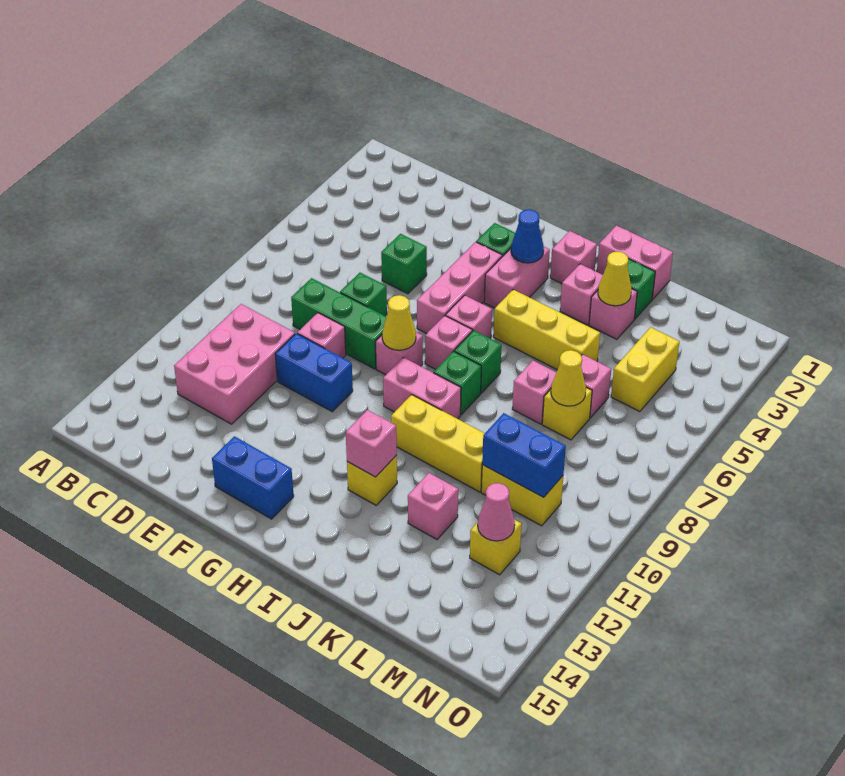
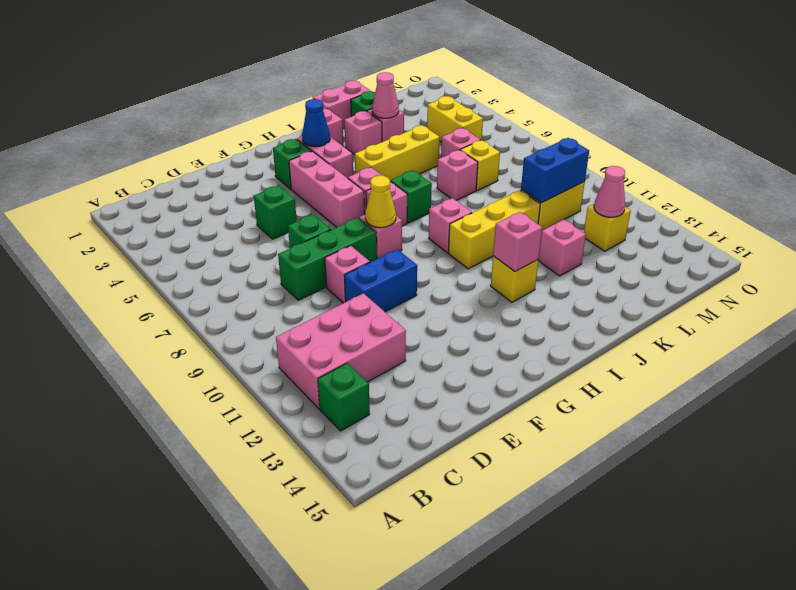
pink brick C10:D12 level 1 -> pink brick B11:D12 level 1
blue brick F14:G14 level 1 -> none
pink brick H9:I9 level 1 -> pink brick I9 level 1
green brick I8 level 1 -> green brick B13 level 1
yellow cone K3 level 2 -> pink cone K3 level 2
yellow cone L7 level 2 -> none

